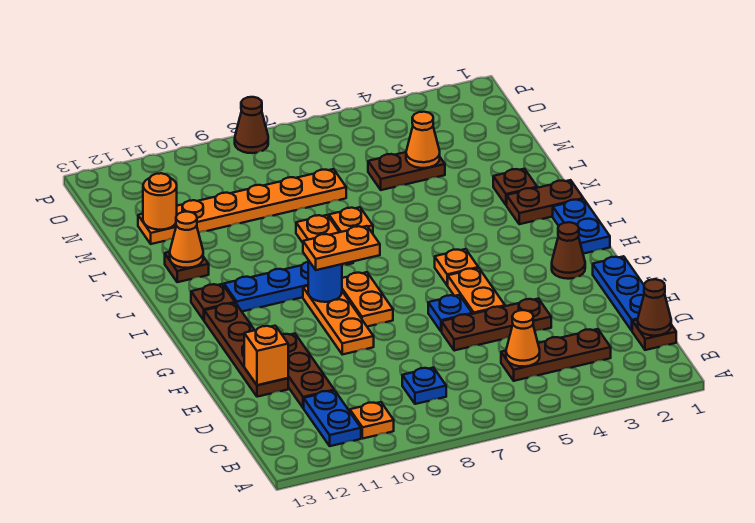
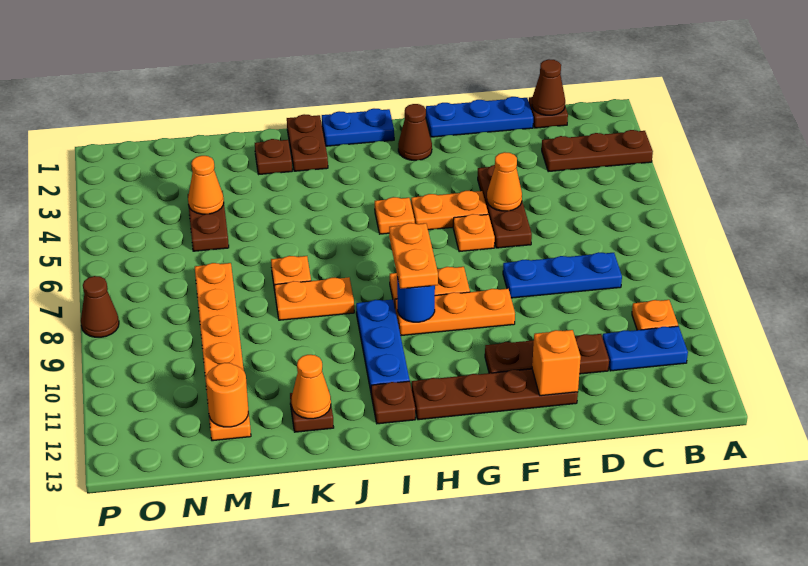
brown plate C3:C5 level 1 -> brown plate A3:C3 level 1
orange cone C5 level 2 -> orange cone E5 level 2
blue plate C8 level 1 -> blue plate C8:E8 level 1
blue plate F6 level 1 -> orange plate F6 level 1

